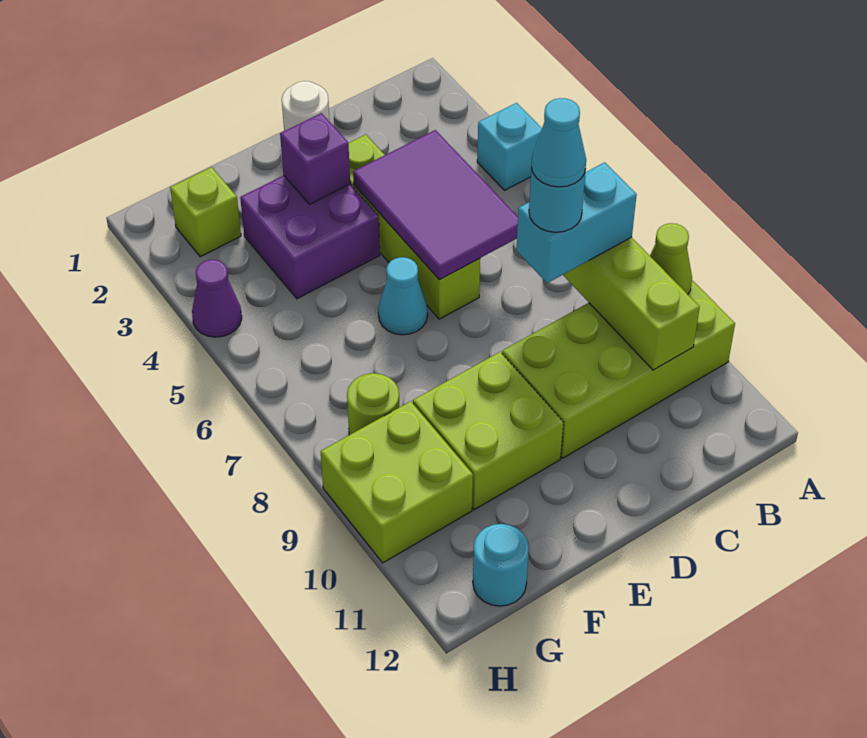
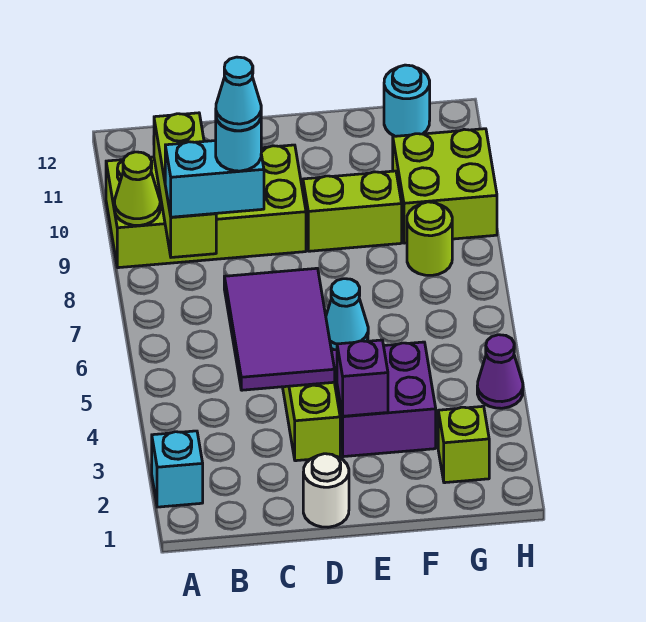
cyan brick A4 level 1 -> cyan brick A2 level 1
lime brick E9:F10 level 1 -> lime brick E9:F9 level 1

